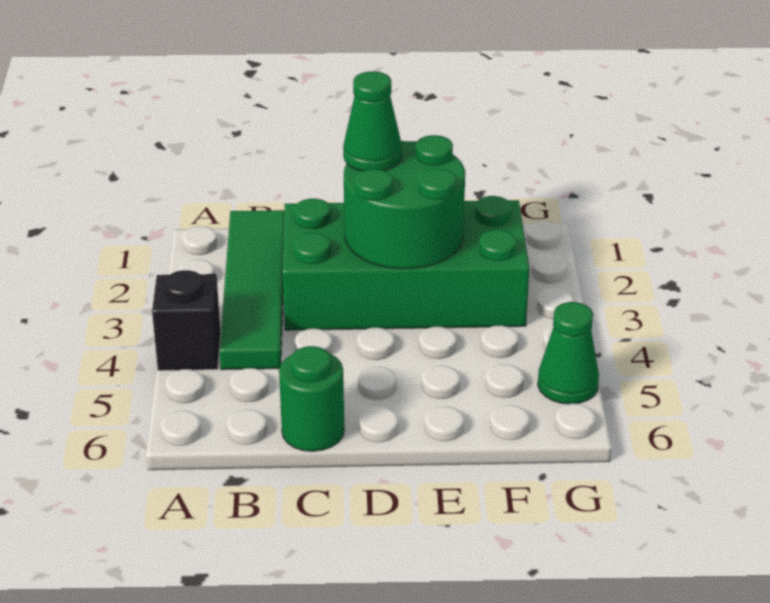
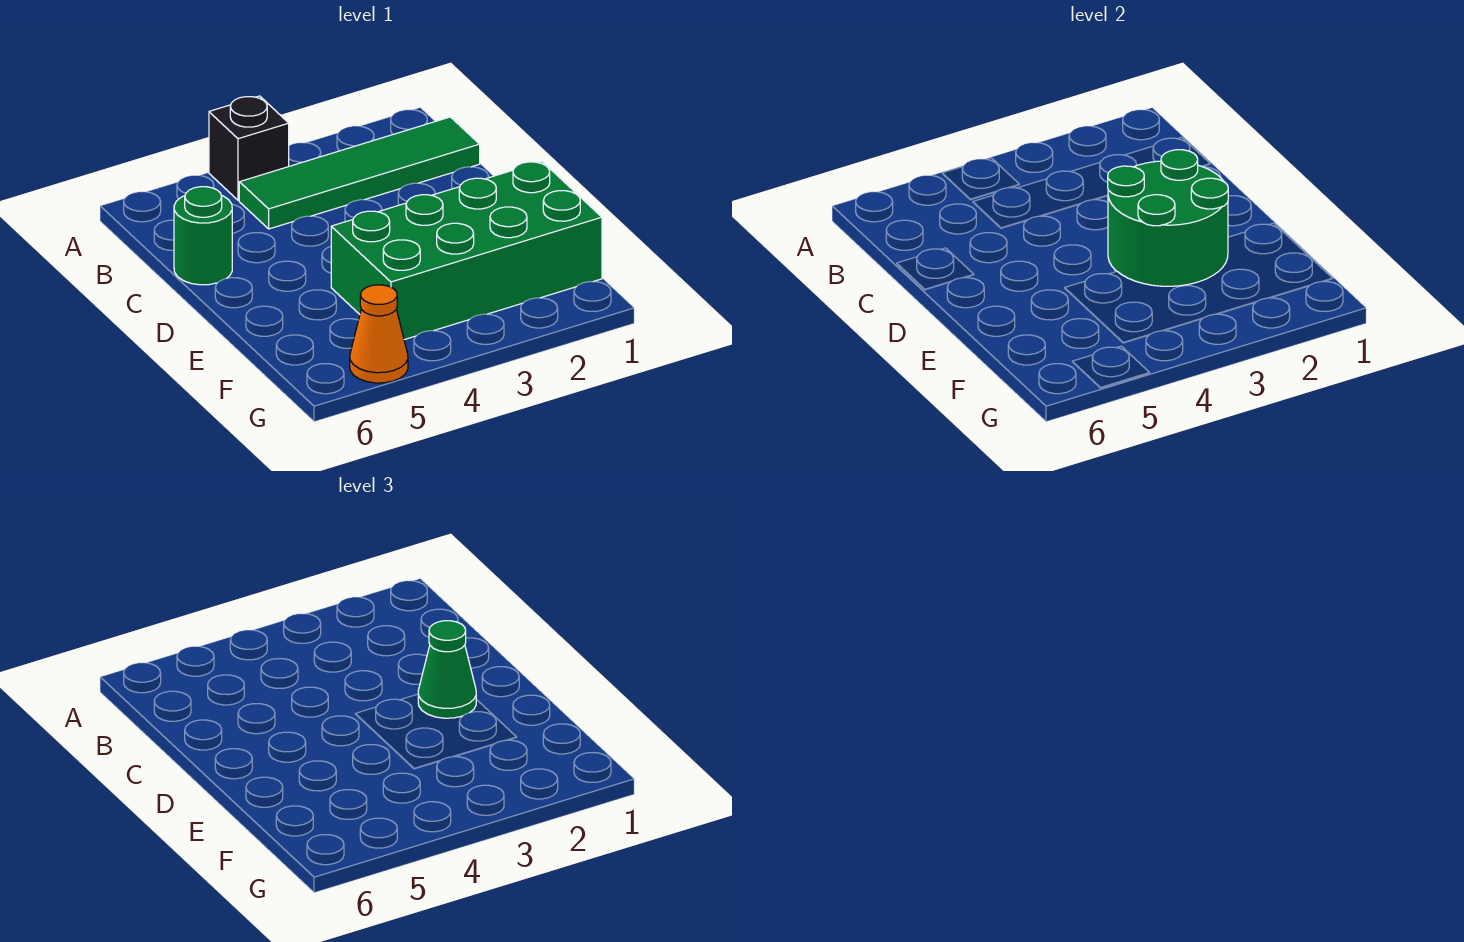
green brick C2:F3 level 1 -> green brick E1:F4 level 1
green cone G5 level 1 -> orange cone G5 level 1

